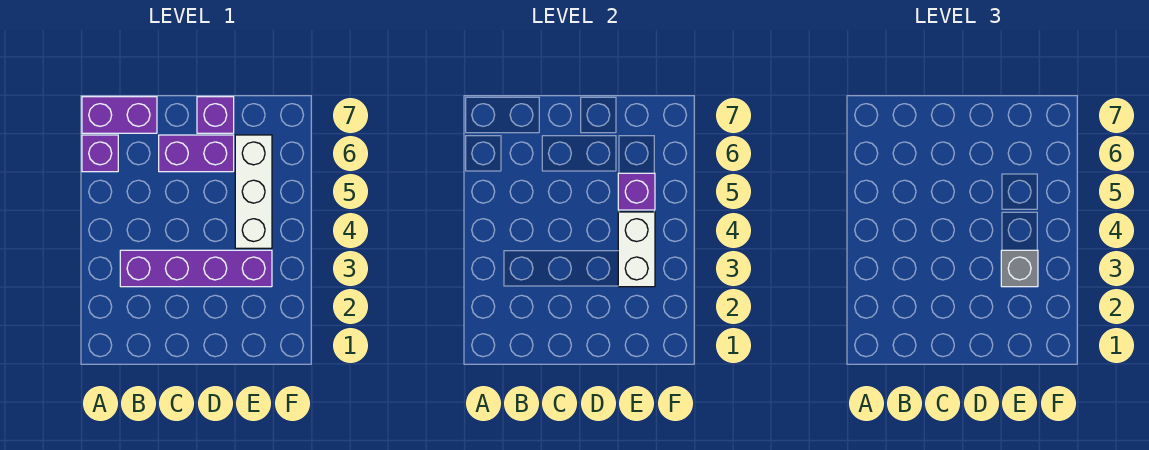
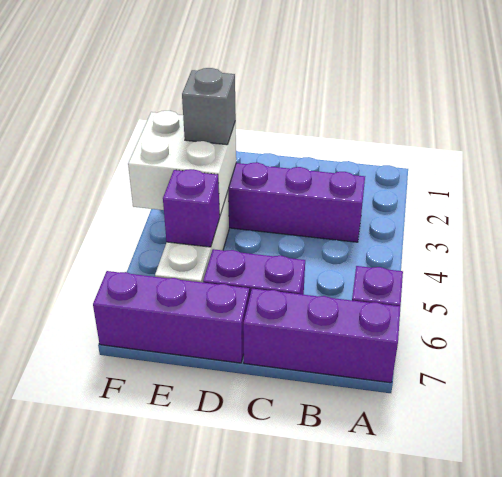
purple brick A7:B7 level 1 -> purple brick A7:C7 level 1
purple brick D7 level 1 -> purple brick D7:F7 level 1
white brick E3:E4 level 2 -> white brick E3:F4 level 2

